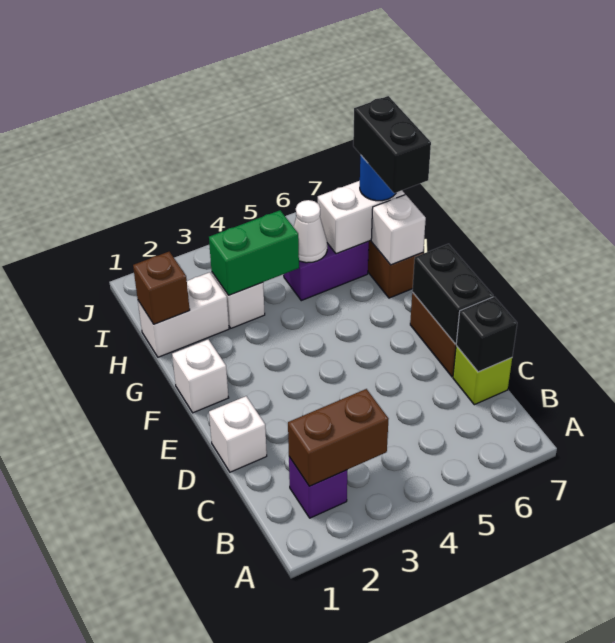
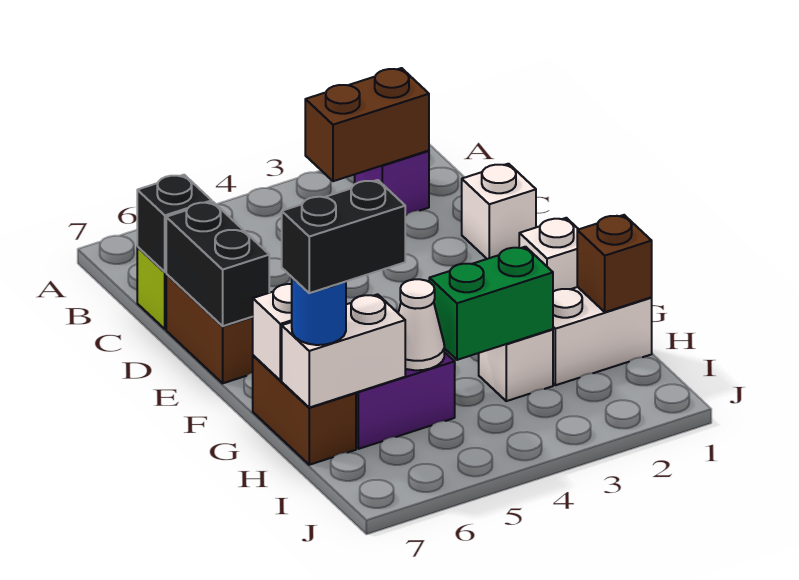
black brick G7:H7 level 4 -> black brick H6:H7 level 4

